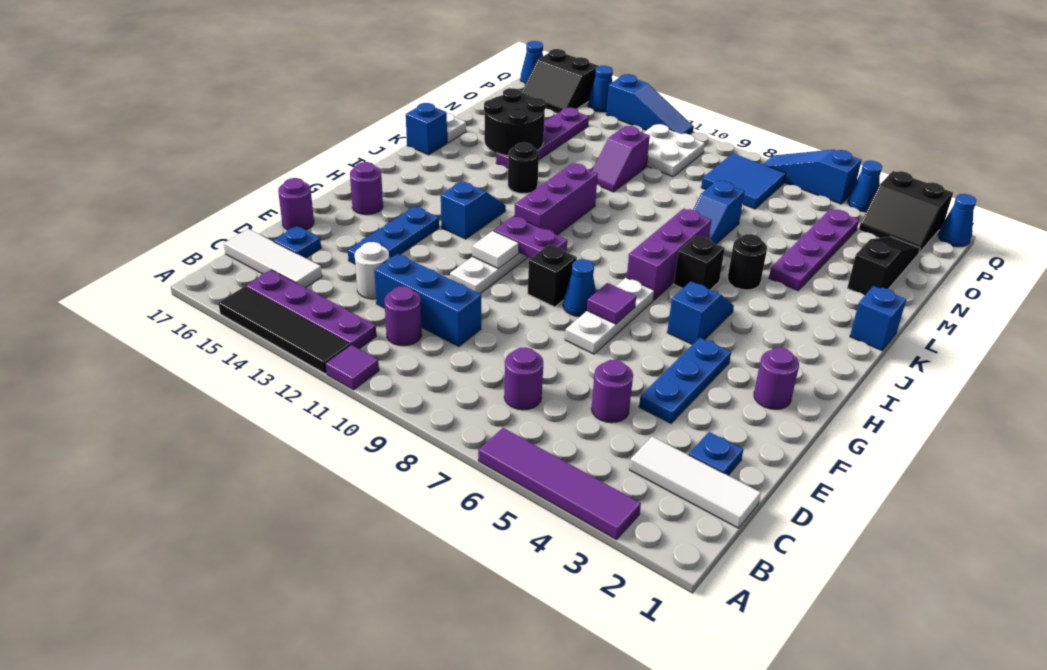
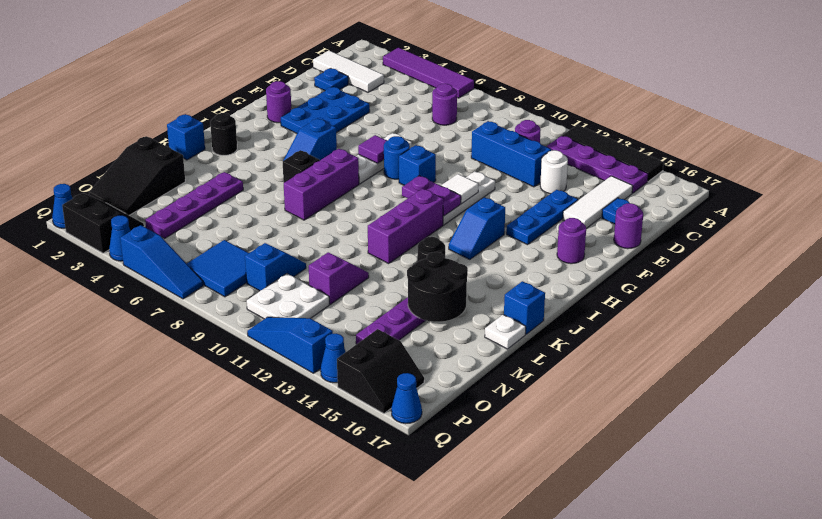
purple tile A11 level 1 -> none
white tile C15:C17 level 1 -> white tile C15:E15 level 1
purple round brick D5 level 1 -> none
blue plate E4:G4 level 1 -> blue plate E3:G4 level 1
blue cone G8 level 1 -> blue round brick G8 level 1
black brick G9 level 1 -> blue brick G9 level 1
black round brick K5 level 1 -> black round brick J2 level 1
blue slope L7:M7 level 1 top M -> blue slope N9:O9 level 1 top O
black slope M2:O2 level 1 top M -> black slope M1:O2 level 1 top M
black slope P15:Q16 level 1 top Q -> black slope P15:Q16 level 1 top 15

